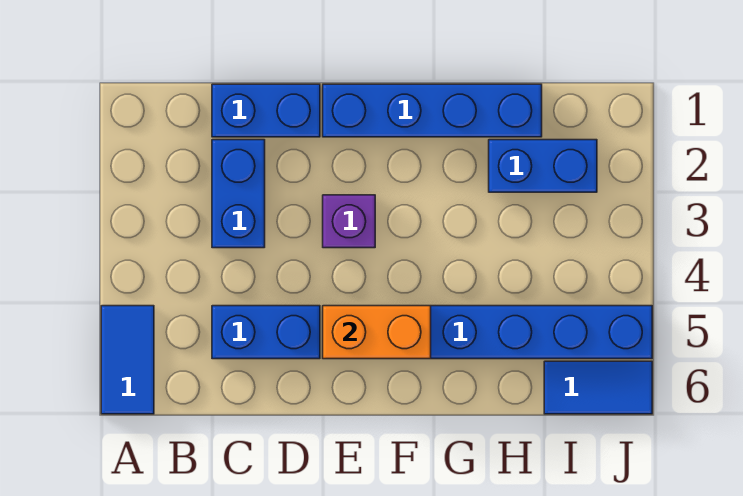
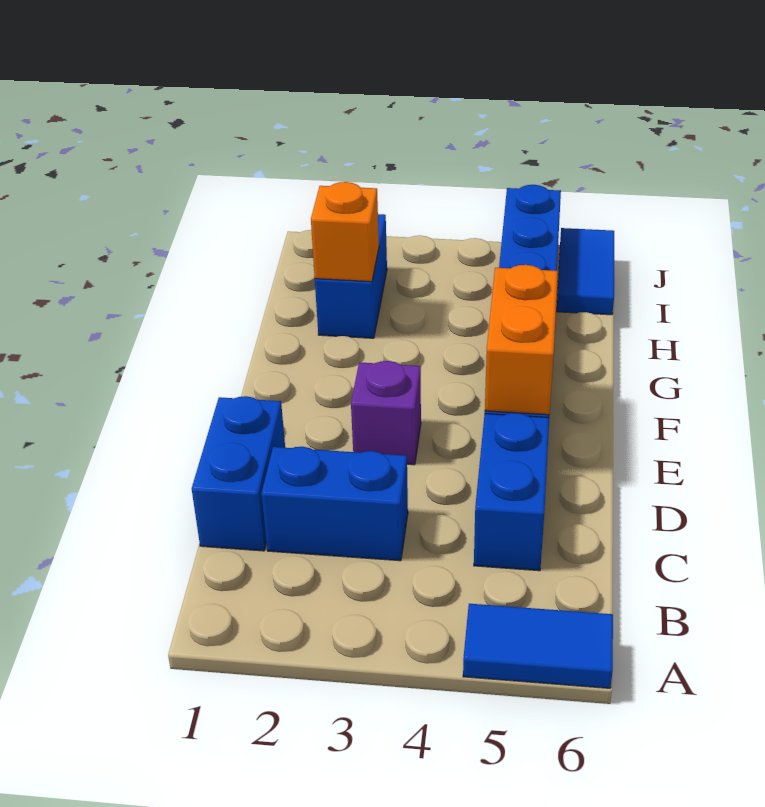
blue brick E1:H1 level 1 -> none
none -> orange brick H2 level 2

